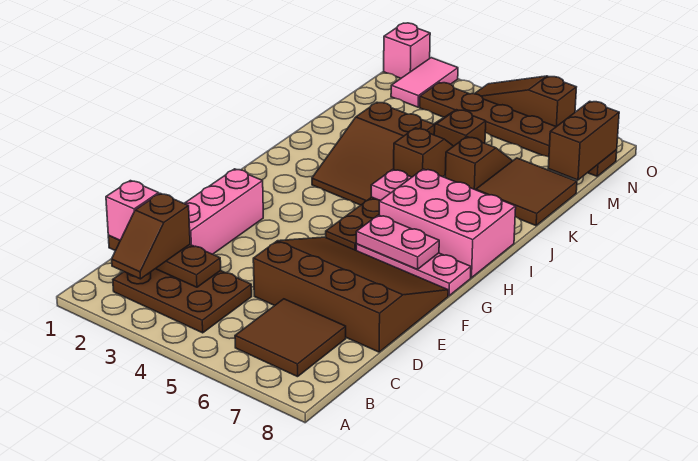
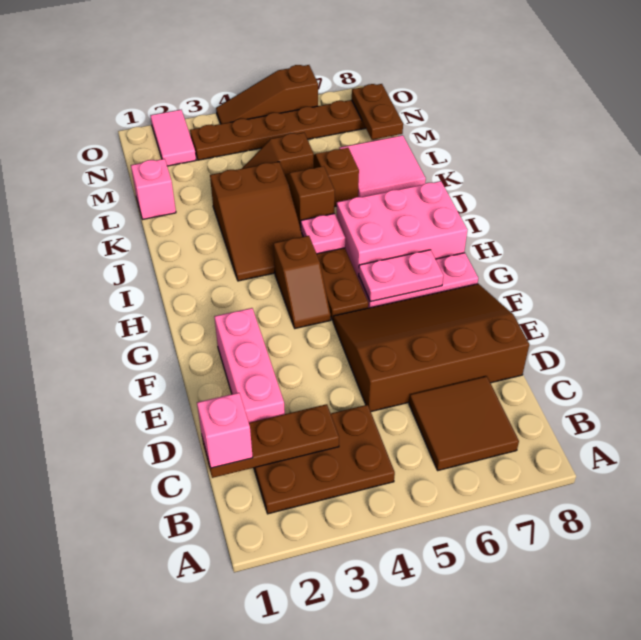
brown slope B2:C2 level 3 top C -> brown slope G4:H4 level 1 top H
brown tile K7:L8 level 1 -> pink tile K7:L8 level 1
brown brick M8:N8 level 2 -> brown plate M8:N8 level 2
pink brick O1 level 1 -> pink brick L1 level 1

